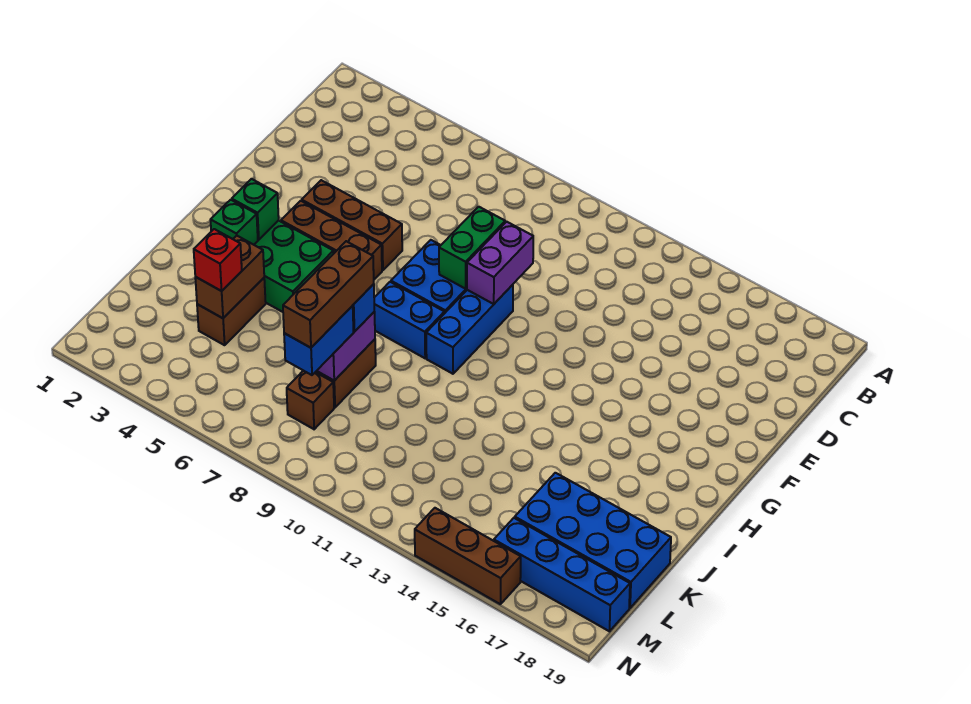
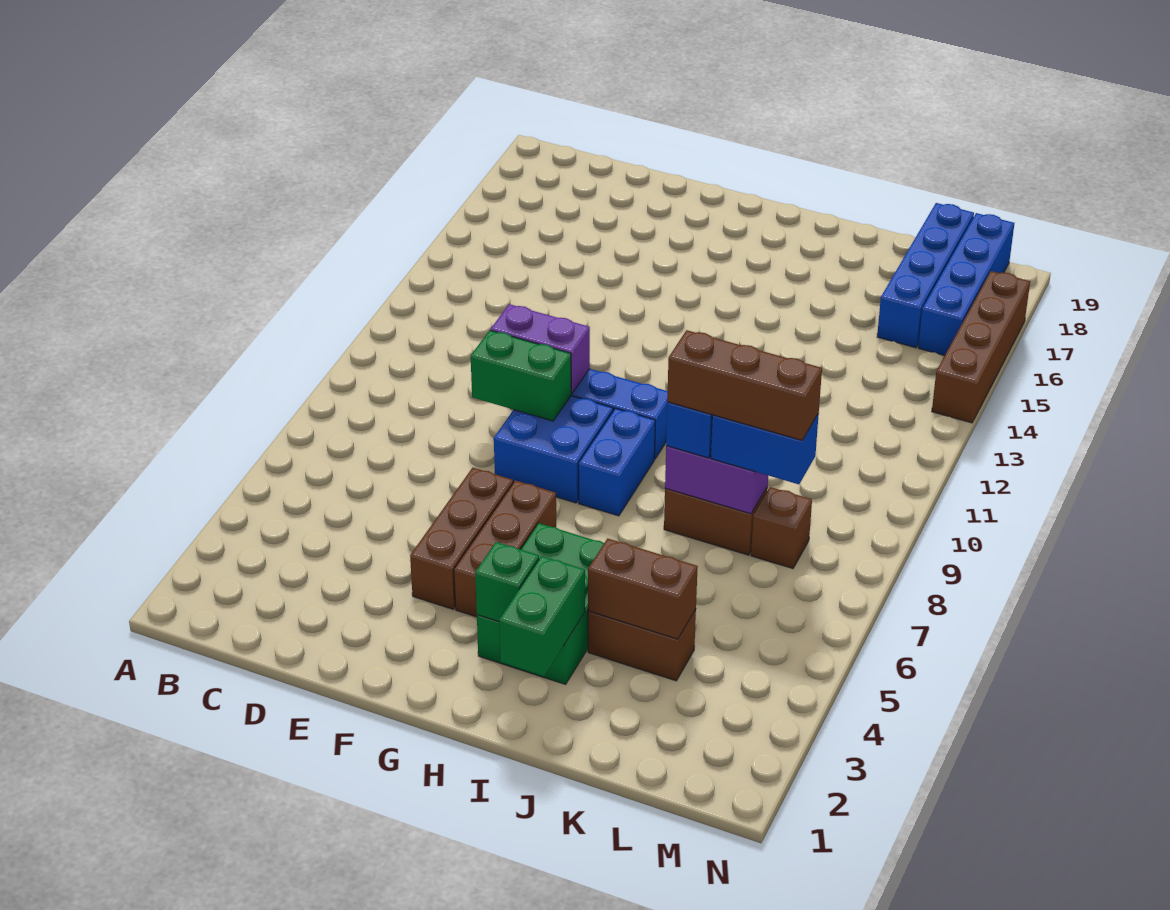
green brick I3 level 2 -> green brick I2:I3 level 2
red brick K4 level 3 -> none
blue brick K16:L19 level 1 -> blue brick L16:L19 level 1
brown brick N14:N16 level 1 -> brown brick N14:N17 level 1

